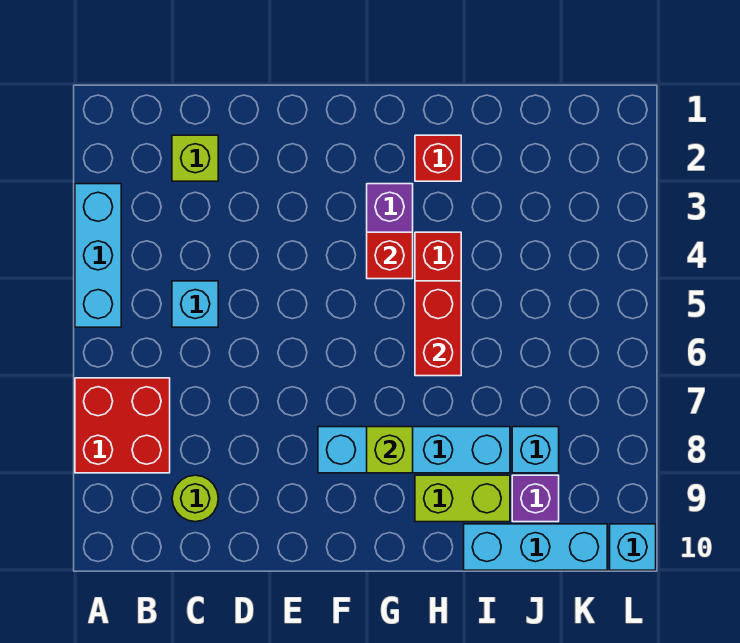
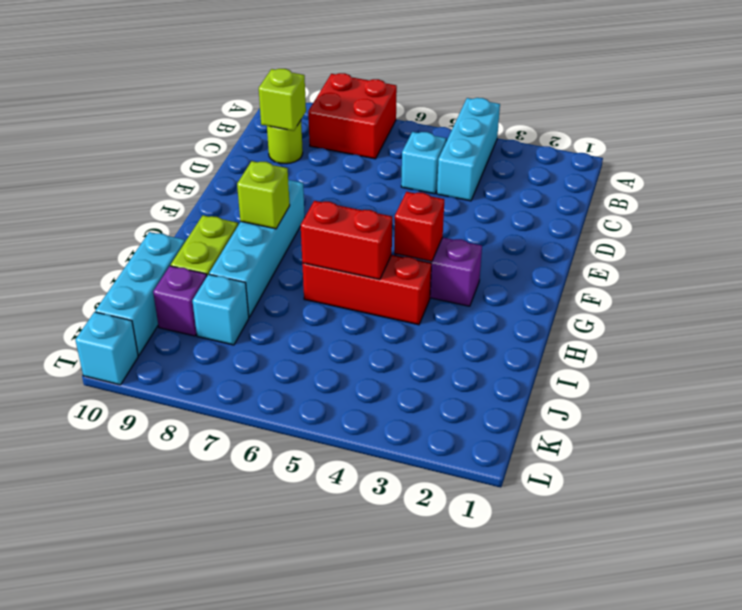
cyan brick A3:A5 level 1 -> cyan brick A4:C4 level 1
lime brick C2 level 1 -> lime brick C9 level 2
red brick H2 level 1 -> none

